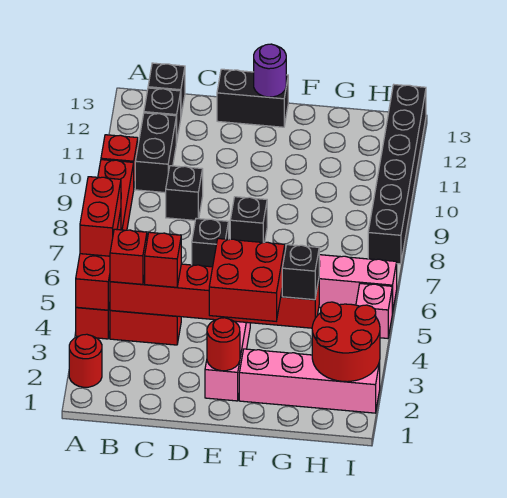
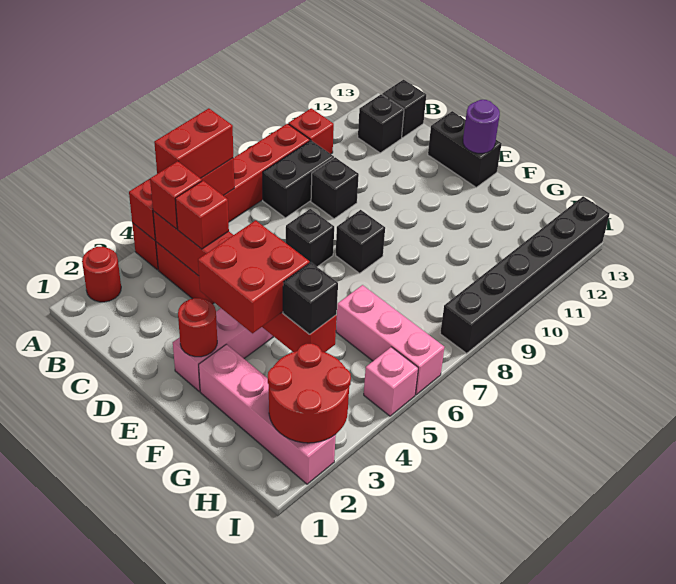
black brick B10:B11 level 1 -> black brick B8:B9 level 1

